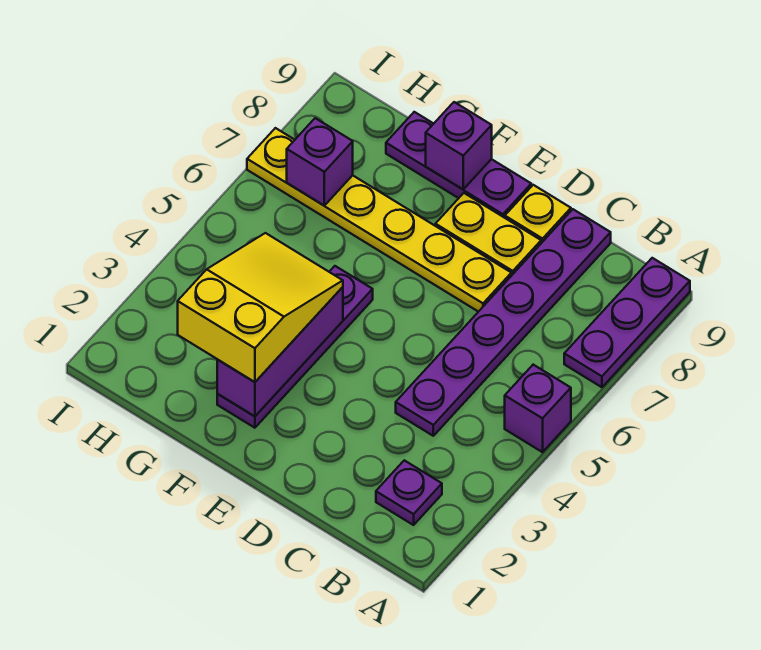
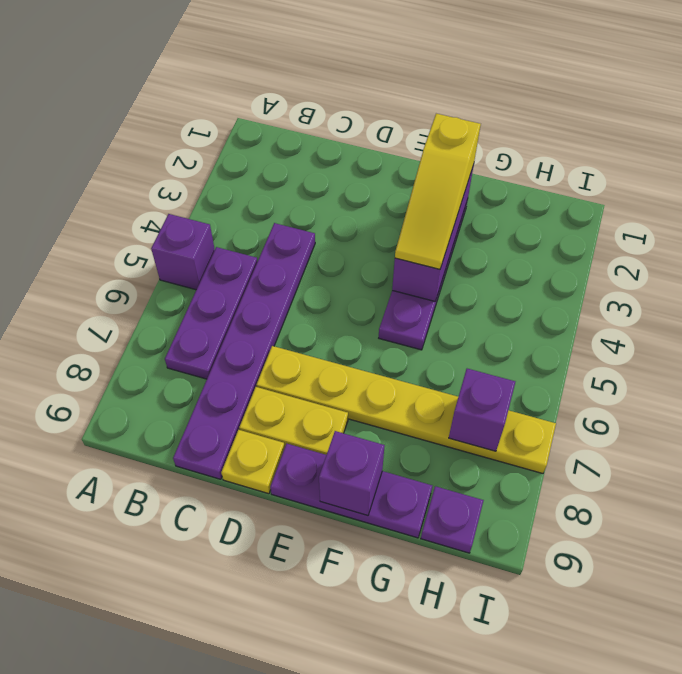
purple plate A7:A9 level 1 -> purple plate B5:B7 level 1
purple plate B2 level 1 -> purple plate H9 level 1
yellow slope F2:G4 level 3 top 2 -> yellow slope F2:F4 level 3 top 2

